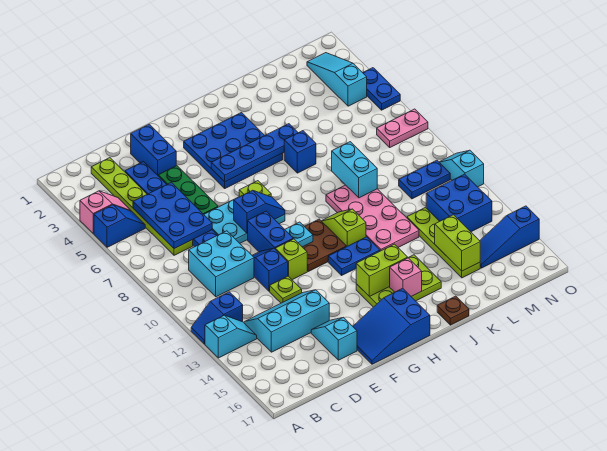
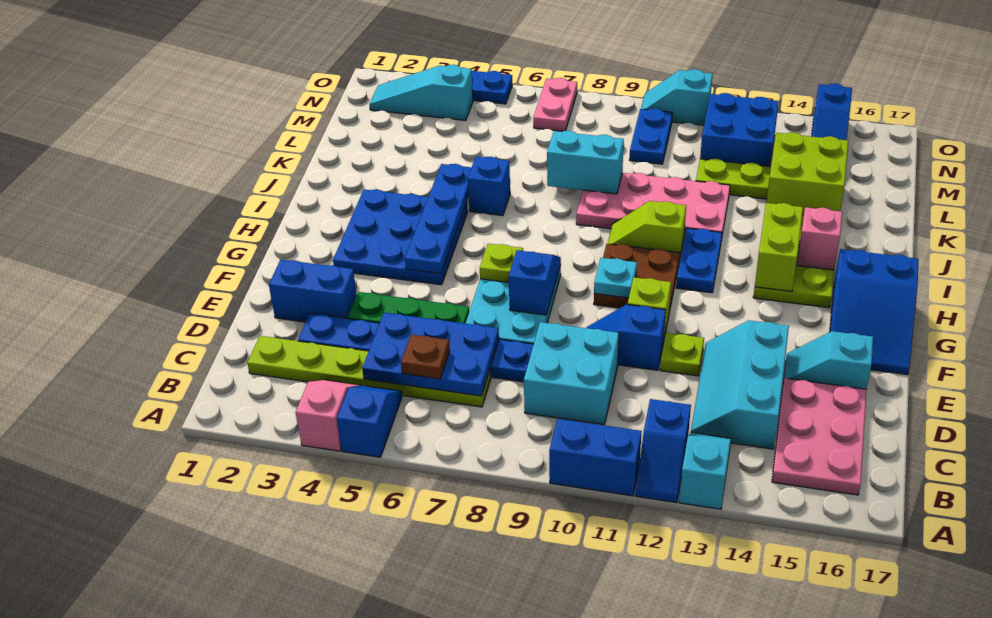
none -> pink plate B15:D16 level 1
blue brick F9:F10 level 1 -> blue brick A10:A11 level 1
brown plate J17 level 1 -> brown plate C6 level 3
lime brick L14:L15 level 2 -> lime brick K14:L15 level 2

